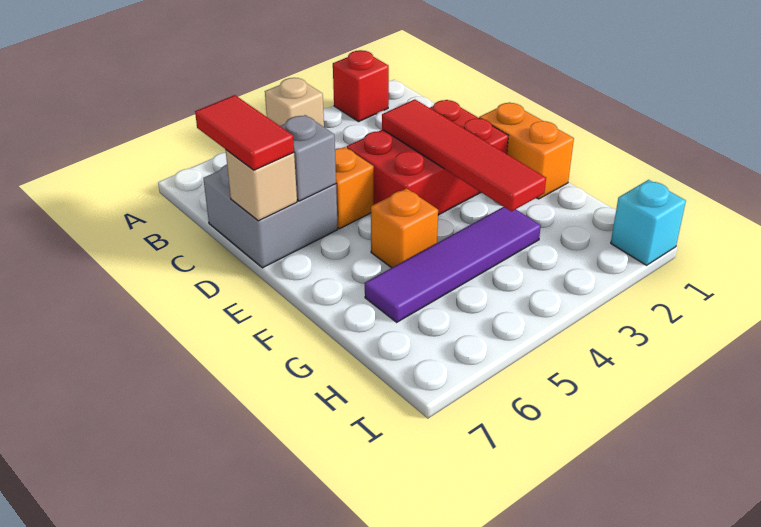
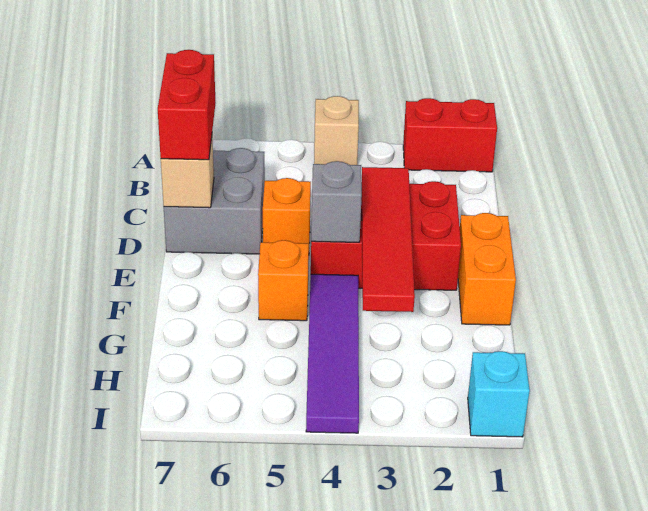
red brick A2 level 1 -> red brick A1:A2 level 1
red tile C7:D7 level 3 -> red brick C7:D7 level 3
grey brick D6 level 2 -> grey brick E4 level 2
purple tile G3:G6 level 1 -> purple tile F4:I4 level 1

